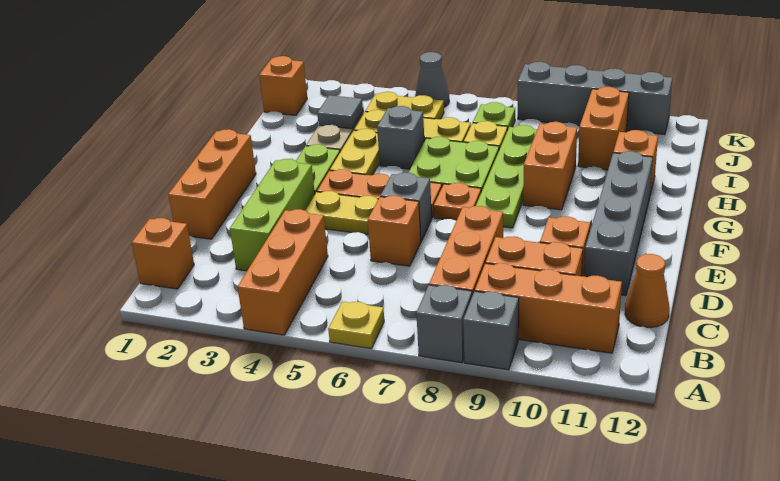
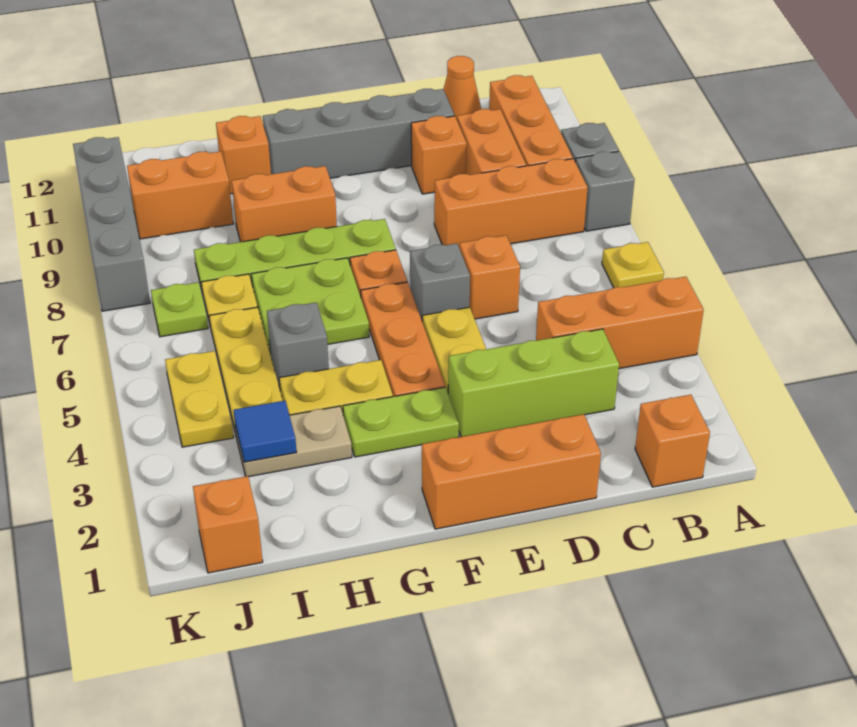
grey tile I3 level 2 -> blue tile I3 level 2
grey cone K5 level 1 -> none

